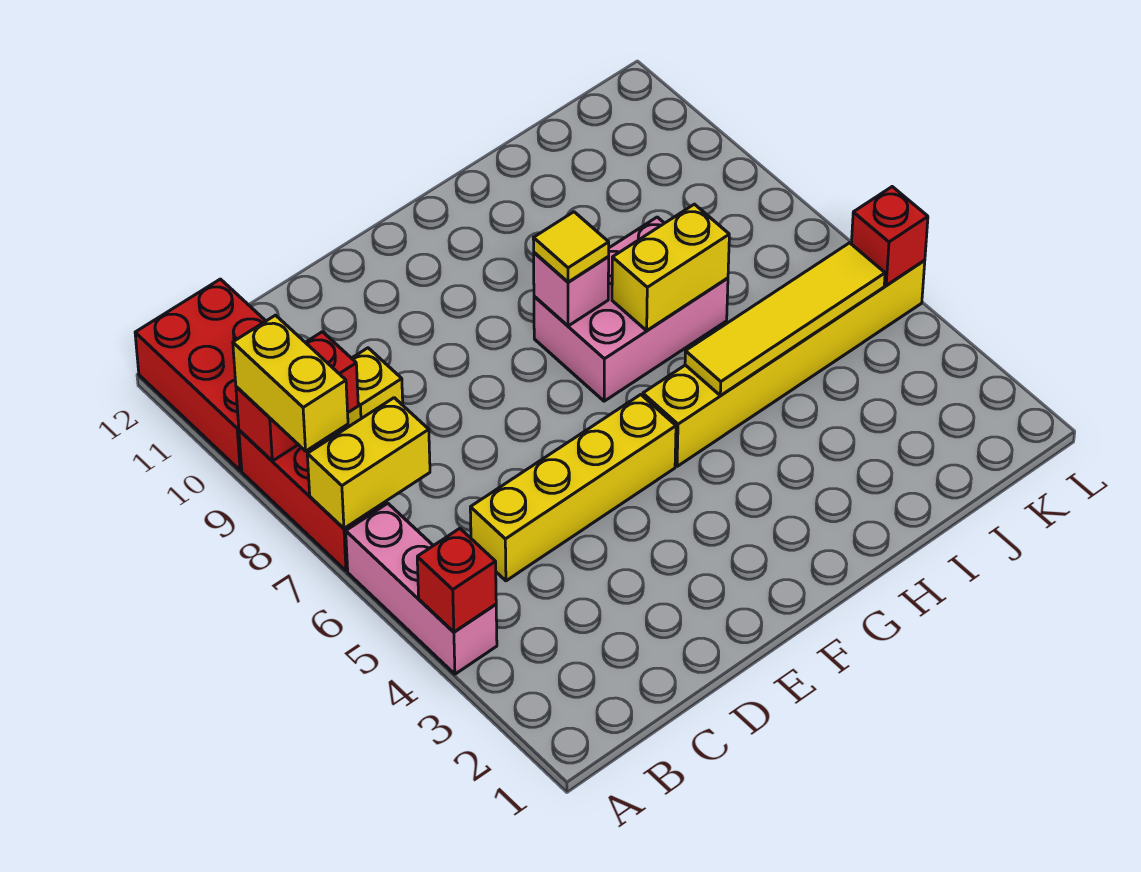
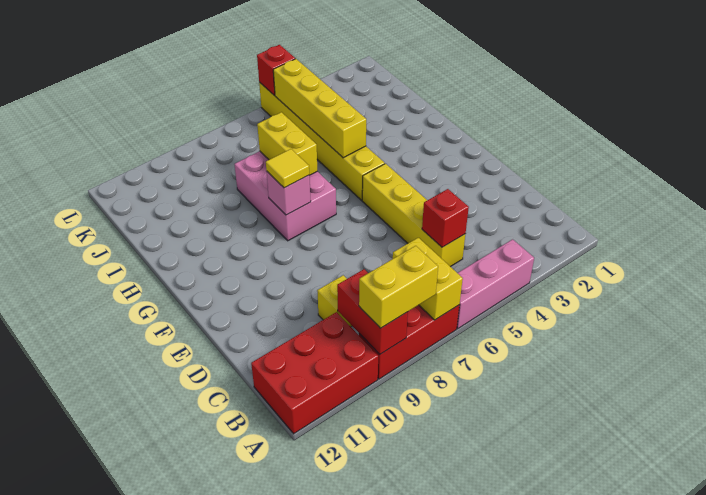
red brick A4 level 2 -> red brick C5 level 2
yellow tile H5:K5 level 2 -> yellow brick H5:K5 level 2

